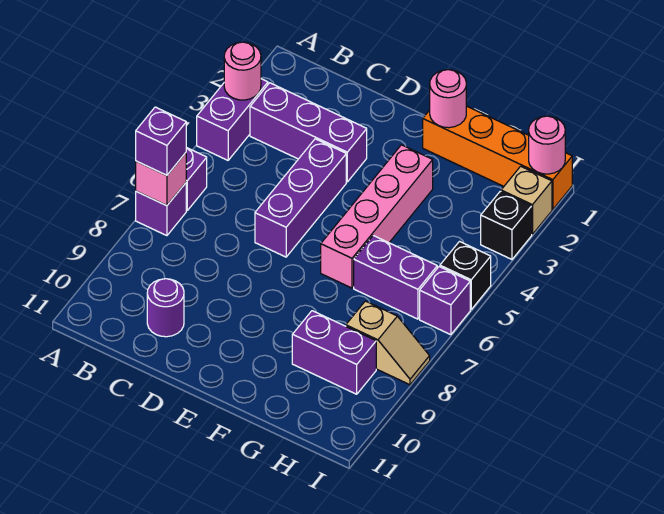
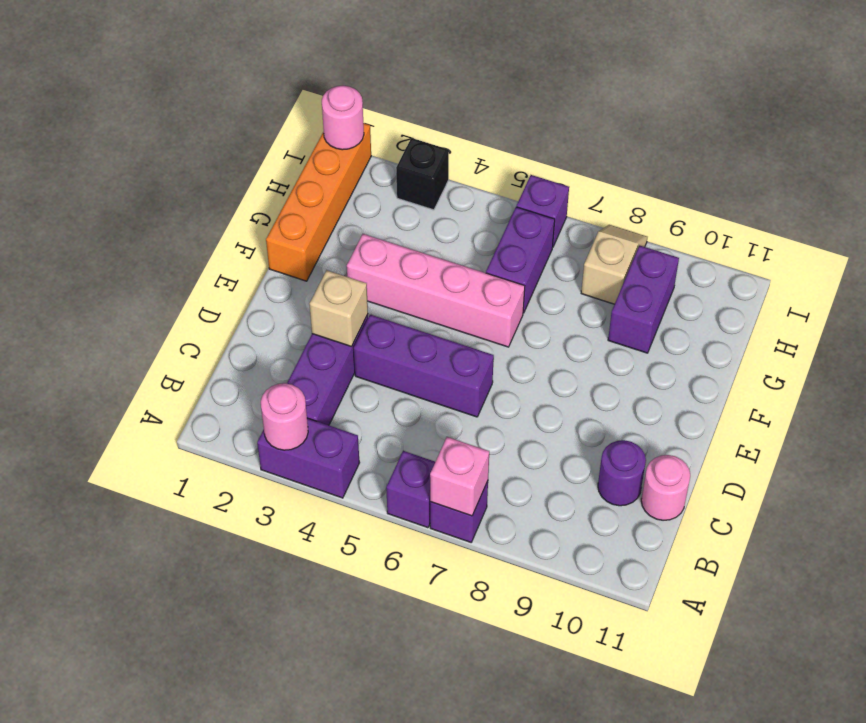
purple brick A7 level 3 -> none
pink round brick F1 level 2 -> pink round brick C11 level 1
tan brick I2 level 1 -> tan brick D3 level 2
black brick I5 level 1 -> none

